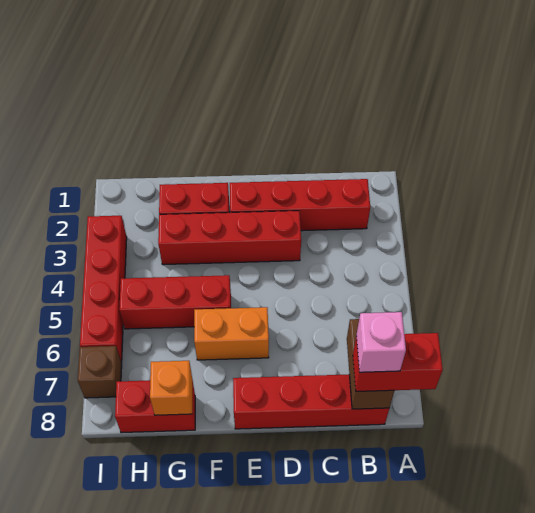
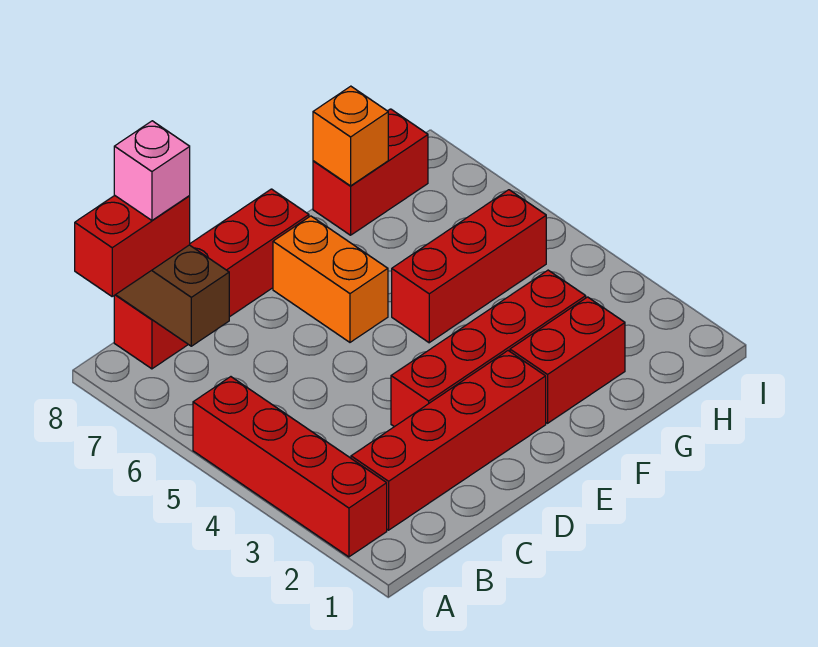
orange brick E6:F6 level 1 -> orange brick E6:E7 level 1
red brick I3:I6 level 1 -> red brick A2:A5 level 1
brown brick I7 level 1 -> none

